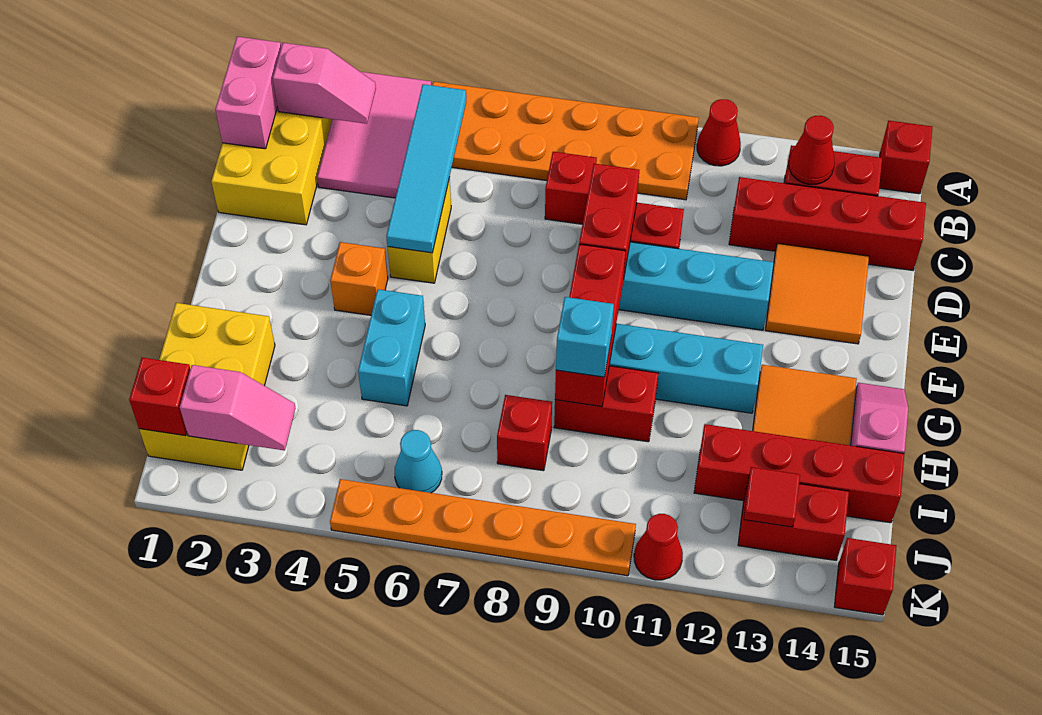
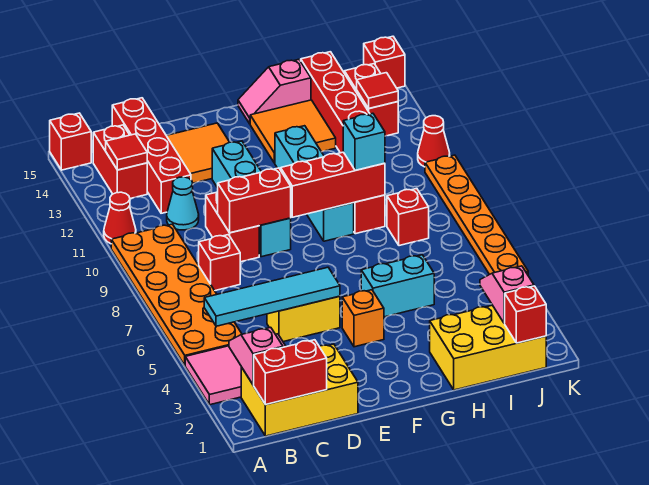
pink brick B1:C1 level 2 -> red brick B1:C1 level 2
red cone B13 level 2 -> red tile B13 level 2
cyan cone J6 level 1 -> cyan cone C11 level 1

